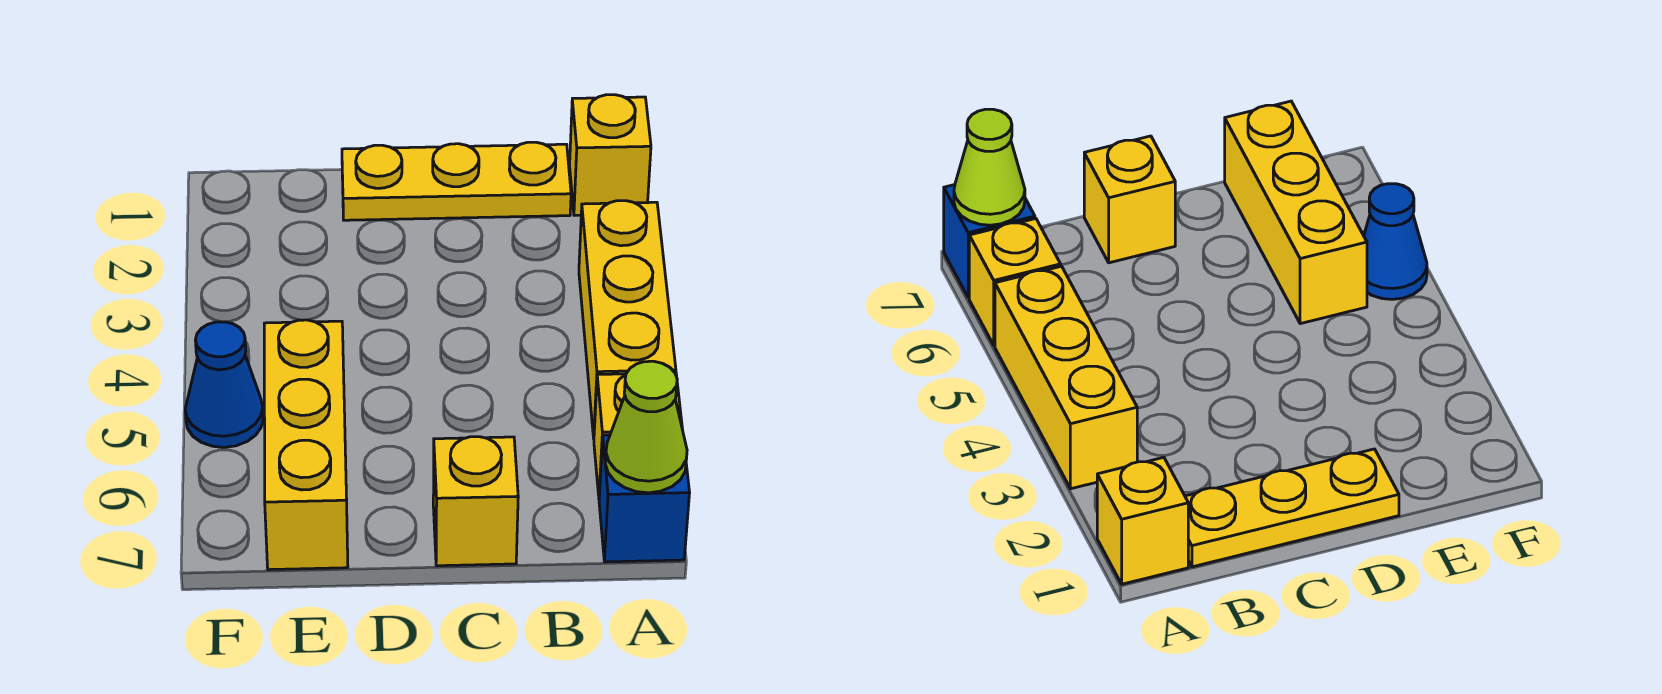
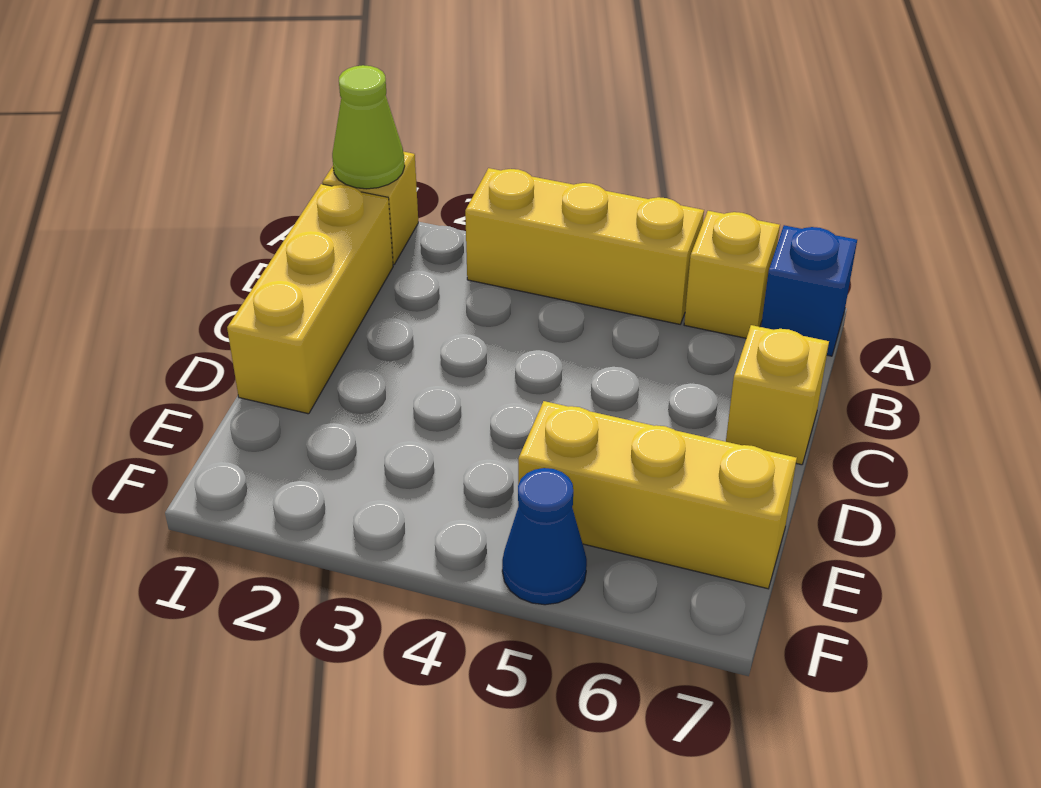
lime cone A7 level 2 -> lime cone A1 level 2
yellow plate B1:D1 level 1 -> yellow brick B1:D1 level 1

